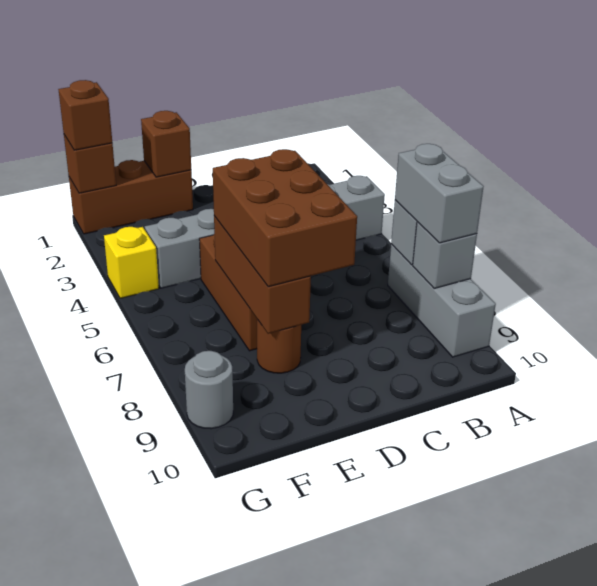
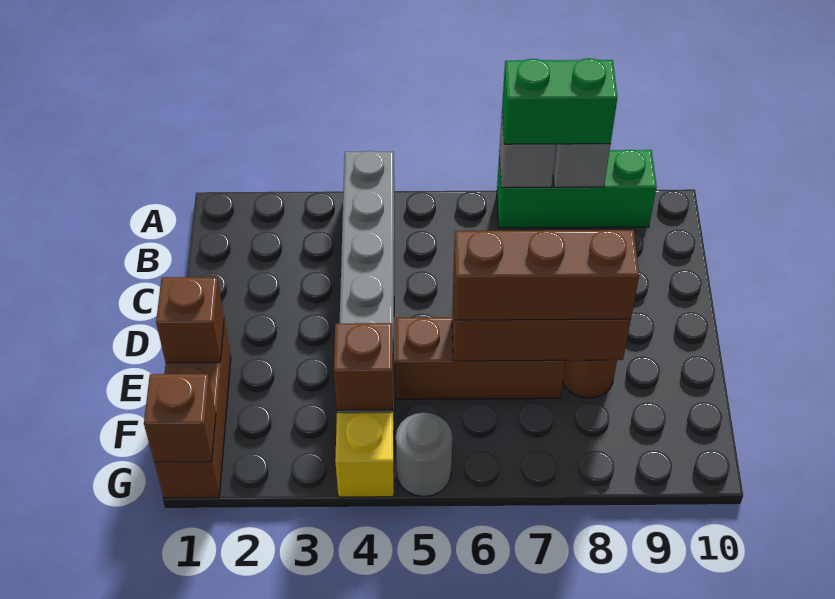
grey brick A7:A9 level 1 -> green brick A7:A9 level 1
grey brick A7:A8 level 3 -> green brick A7:A8 level 3
brown brick D6:E8 level 3 -> brown brick E6:E8 level 3
brown brick G1 level 3 -> brown brick F4 level 2
grey round brick G9 level 1 -> grey round brick G5 level 1

